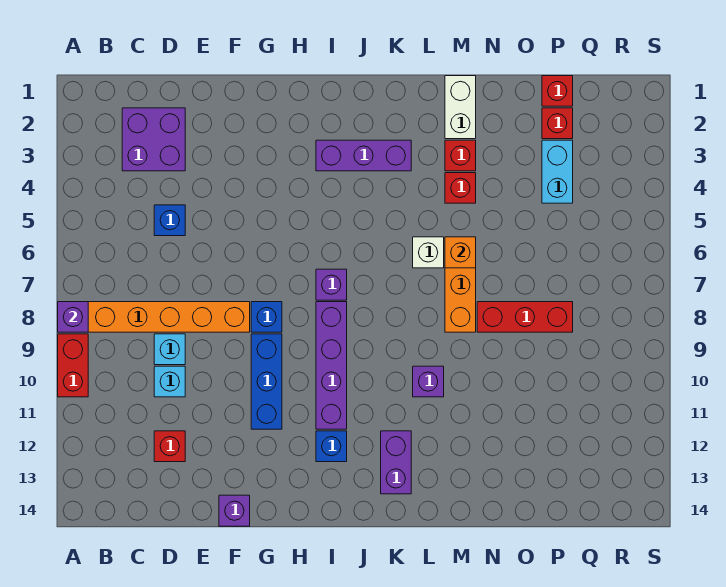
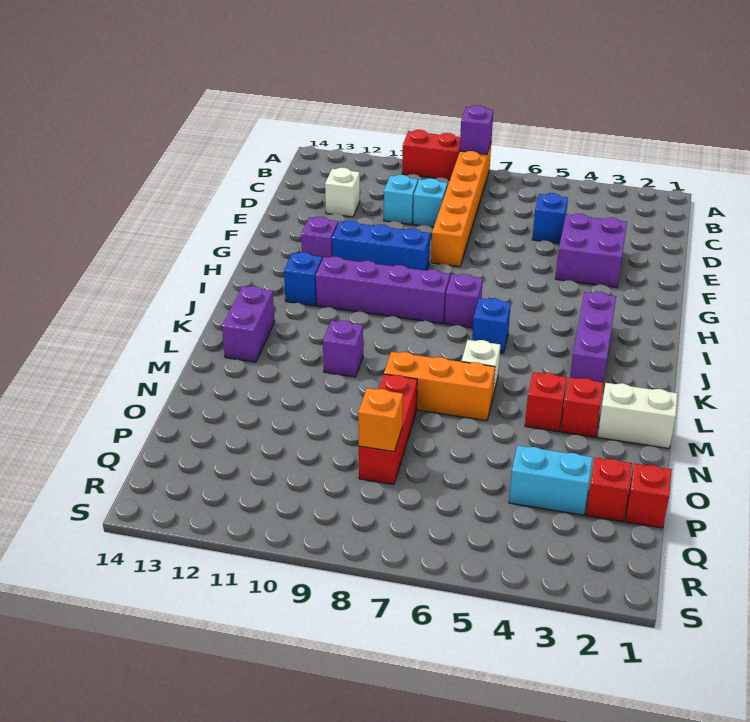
purple brick C2:D3 level 1 -> purple brick E3:F4 level 1
red brick D12 level 1 -> white brick D12 level 1
purple brick F14 level 1 -> purple brick G12 level 1
blue brick G8 level 1 -> blue brick J6 level 1
purple brick K12:K13 level 1 -> purple brick K13:L13 level 1
orange brick M6 level 2 -> orange brick P8 level 2

